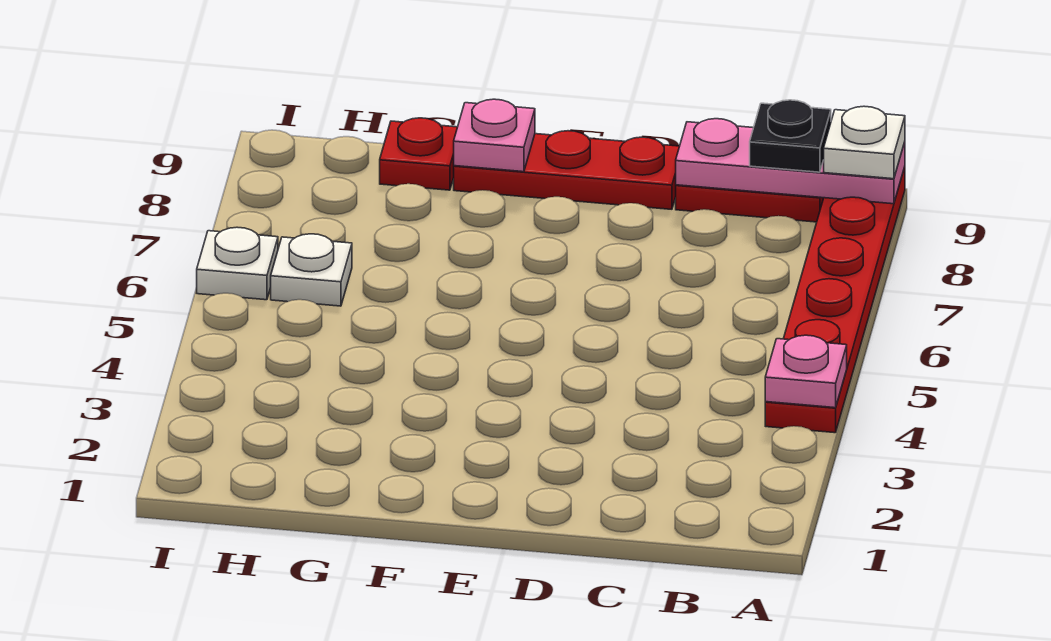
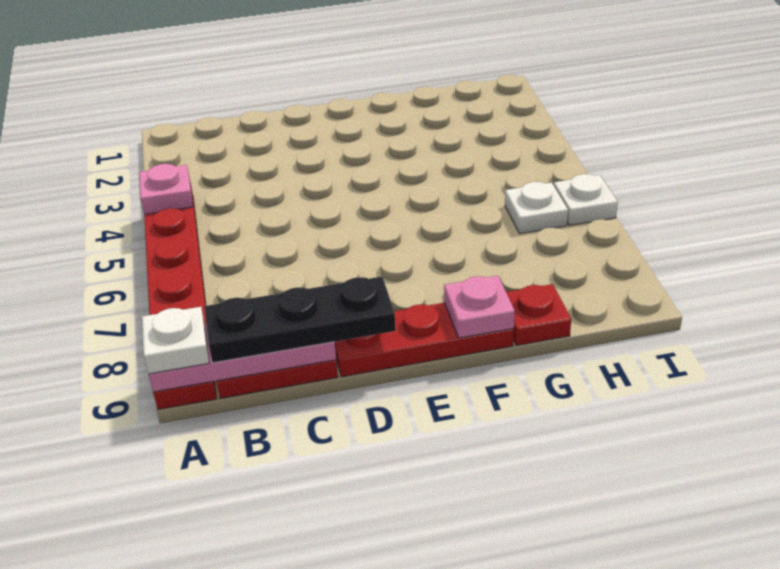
black plate B9 level 3 -> black plate B9:D9 level 3

